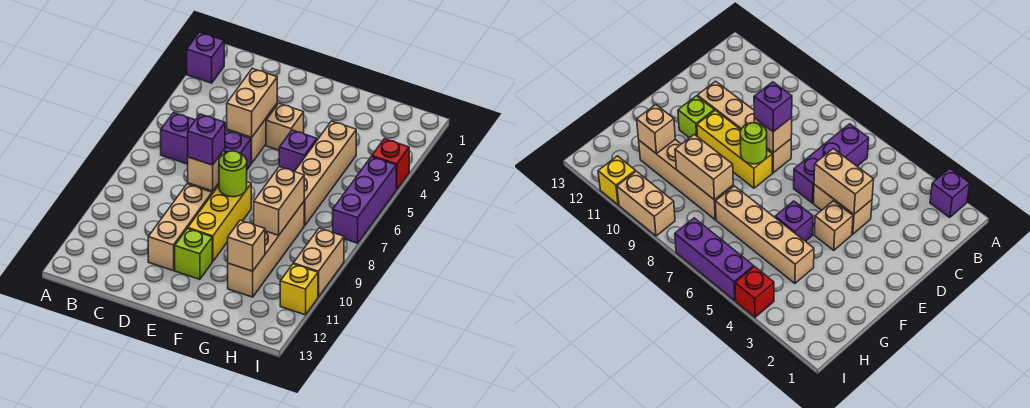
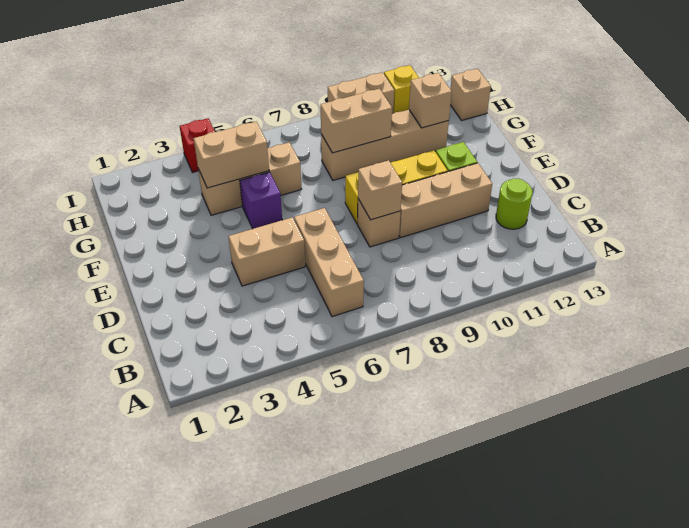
purple brick A2 level 1 -> none
purple brick B6:D6 level 1 -> tan brick B6:D6 level 1
tan brick D4:D5 level 2 -> tan brick G4:G5 level 2
purple brick D8 level 3 -> none
tan brick E4 level 1 -> tan brick H13 level 1
lime round brick E8 level 2 -> lime round brick C12 level 1
tan brick G4:G7 level 1 -> tan brick G4:G6 level 1
purple brick I5:I7 level 1 -> none

